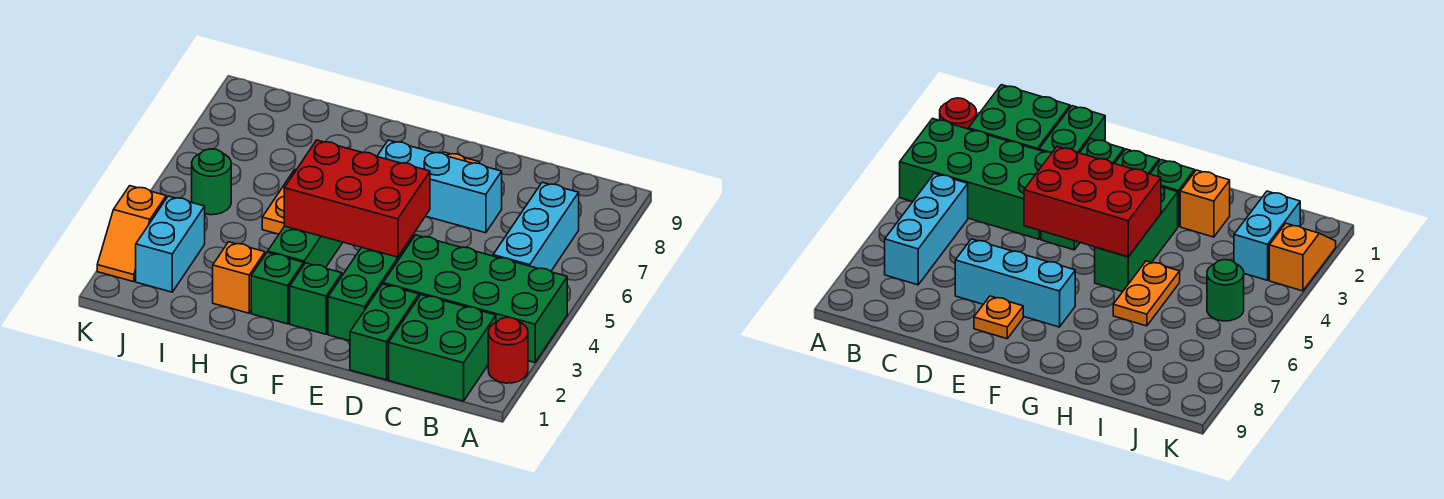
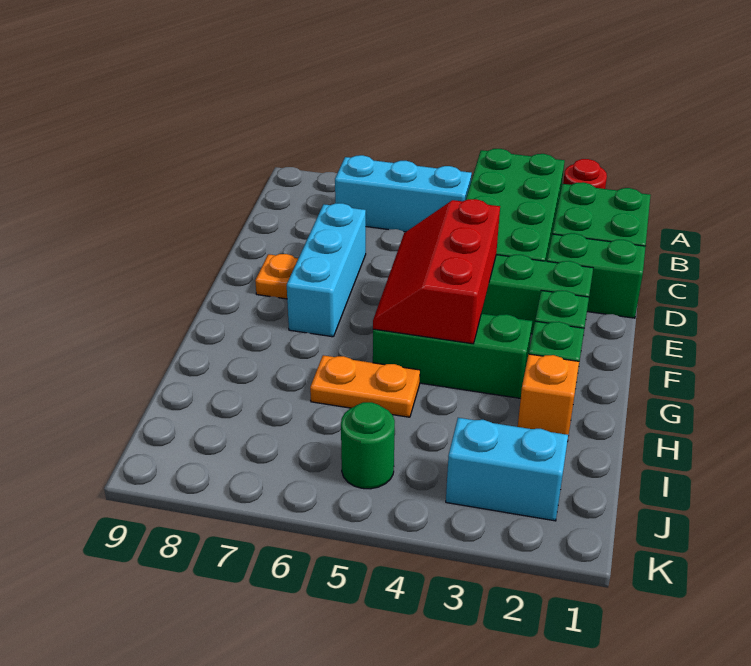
red brick E4:G5 level 2 -> red slope E4:G5 level 2 top 4
orange slope K2:K3 level 1 top 3 -> none

